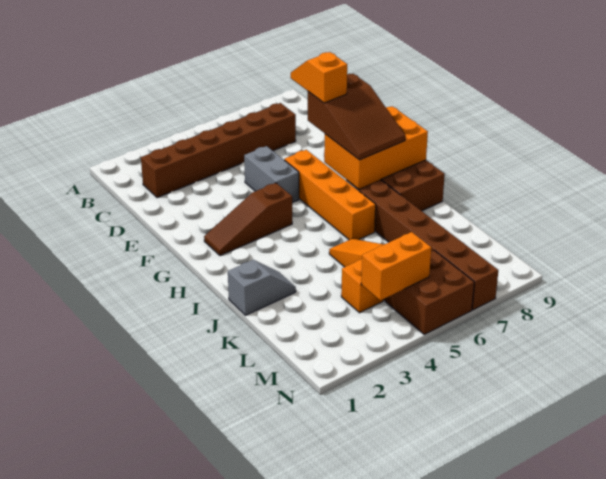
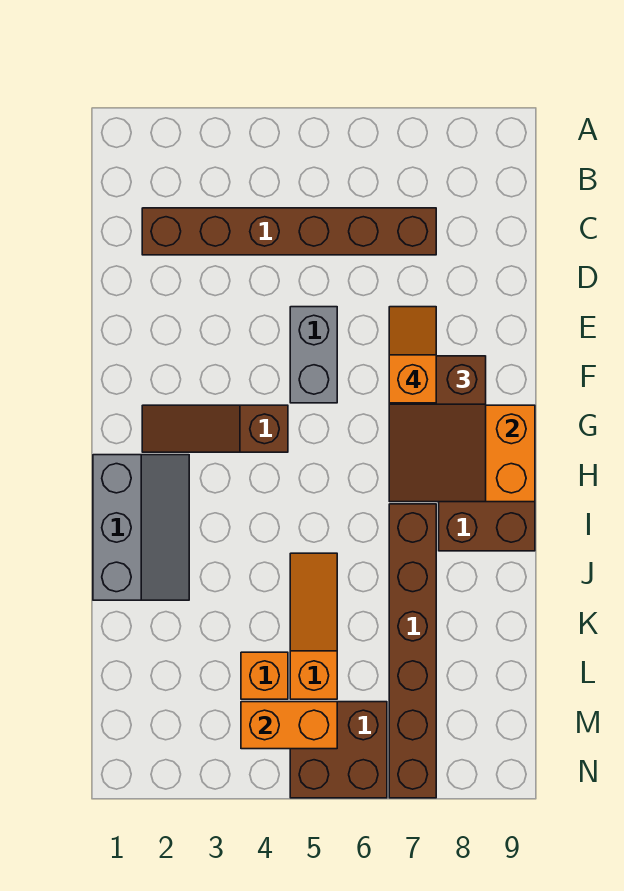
orange brick F6:I6 level 1 -> none
grey slope J1:J2 level 1 top 1 -> grey slope H1:J2 level 1 top 1

